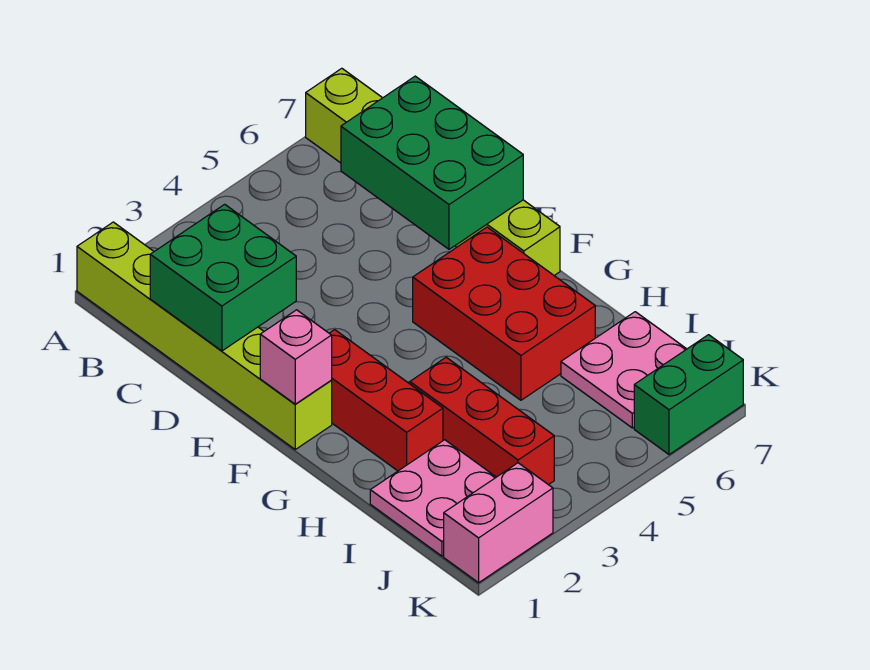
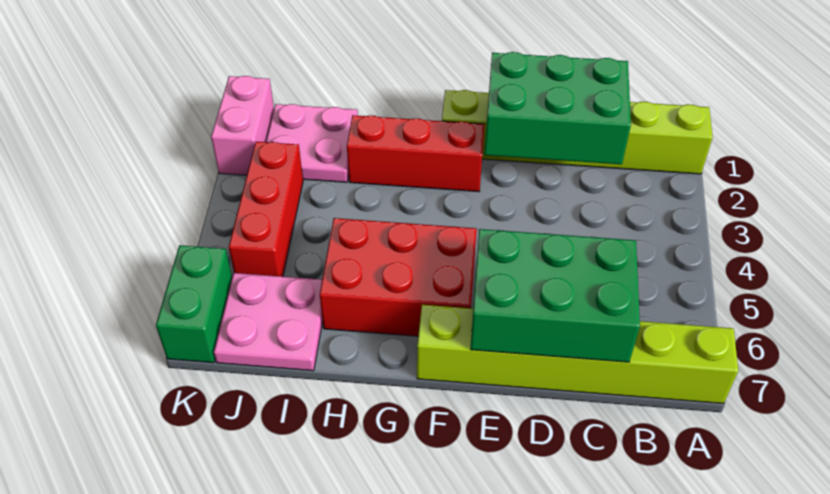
green brick C1:D2 level 2 -> green brick C1:E2 level 2
pink brick F1 level 2 -> none
red brick H3:J3 level 1 -> red brick J3:J5 level 1

